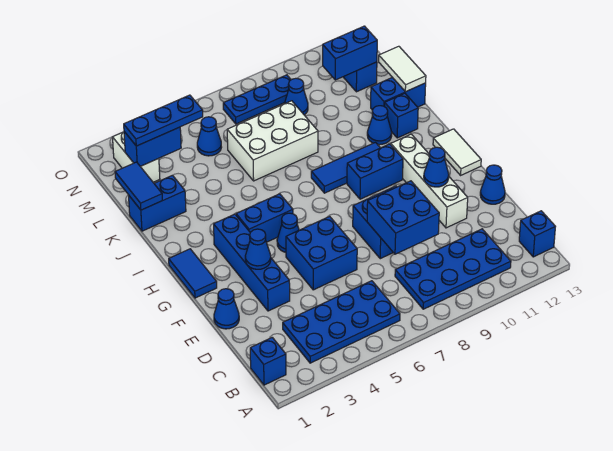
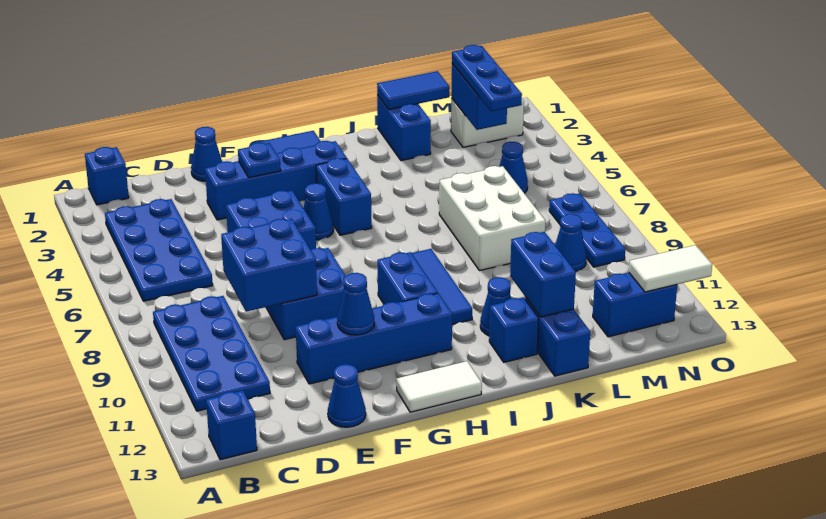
white brick E11:H11 level 1 -> blue brick E11:H11 level 1
blue cone F3 level 2 -> blue plate F3 level 2
white tile K13:L13 level 2 -> white tile N12:O12 level 2
blue brick M11:M12 level 2 -> blue brick K11:K12 level 2

